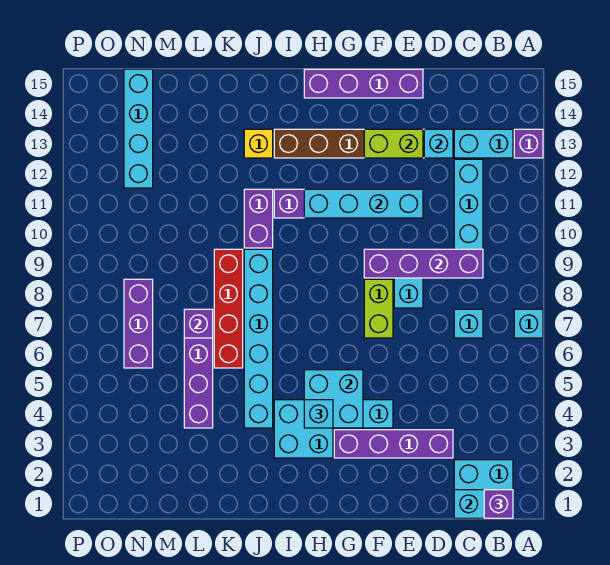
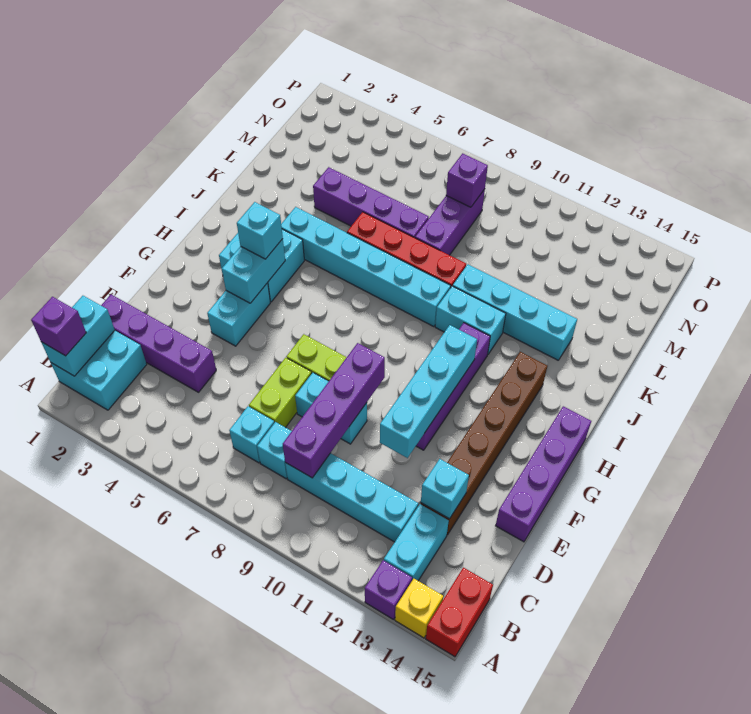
cyan brick A7 level 1 -> cyan brick C8 level 1
none -> red brick A15:B15 level 1
purple brick D3:G3 level 1 -> purple brick D1:D4 level 1
lime brick E13:F13 level 2 -> lime brick D7:E7 level 1
cyan brick G4:H5 level 2 -> cyan brick G4:H4 level 2
purple brick J10:J11 level 1 -> cyan brick J10:J11 level 1
yellow brick J13 level 1 -> yellow brick A14 level 1
purple brick L7 level 2 -> purple brick N8 level 2
purple brick N6:N8 level 1 -> purple brick L8:N8 level 1
cyan brick N12:N15 level 1 -> cyan brick K10:K13 level 1

